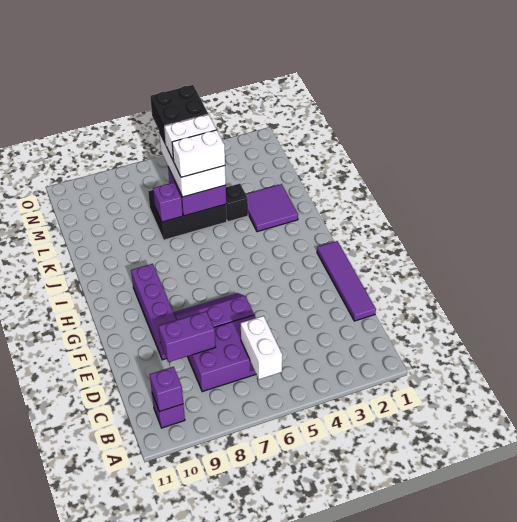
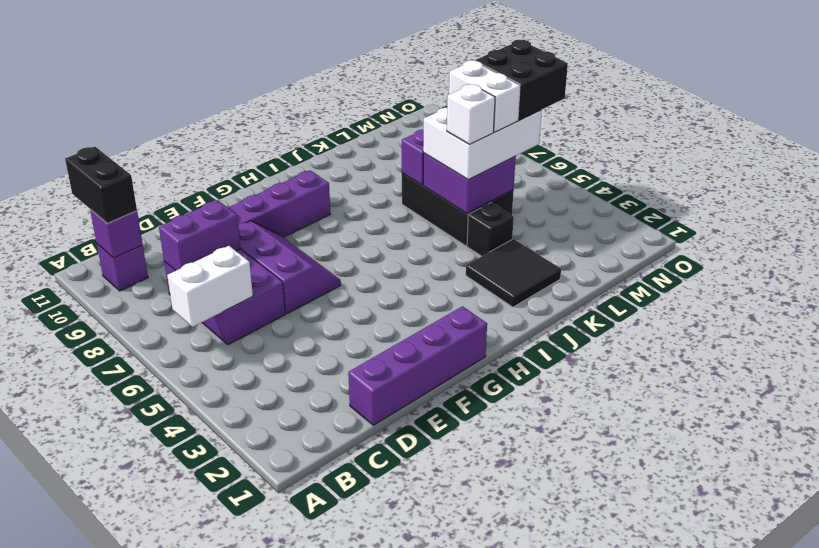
none -> black brick B10:B11 level 3
purple tile D1:G1 level 1 -> purple brick D1:G1 level 1
purple brick D8:D9 level 2 -> purple brick C8:D8 level 2
purple tile J2:K3 level 1 -> black tile J2:K3 level 1
white brick K5:K6 level 4 -> white brick K5 level 4

